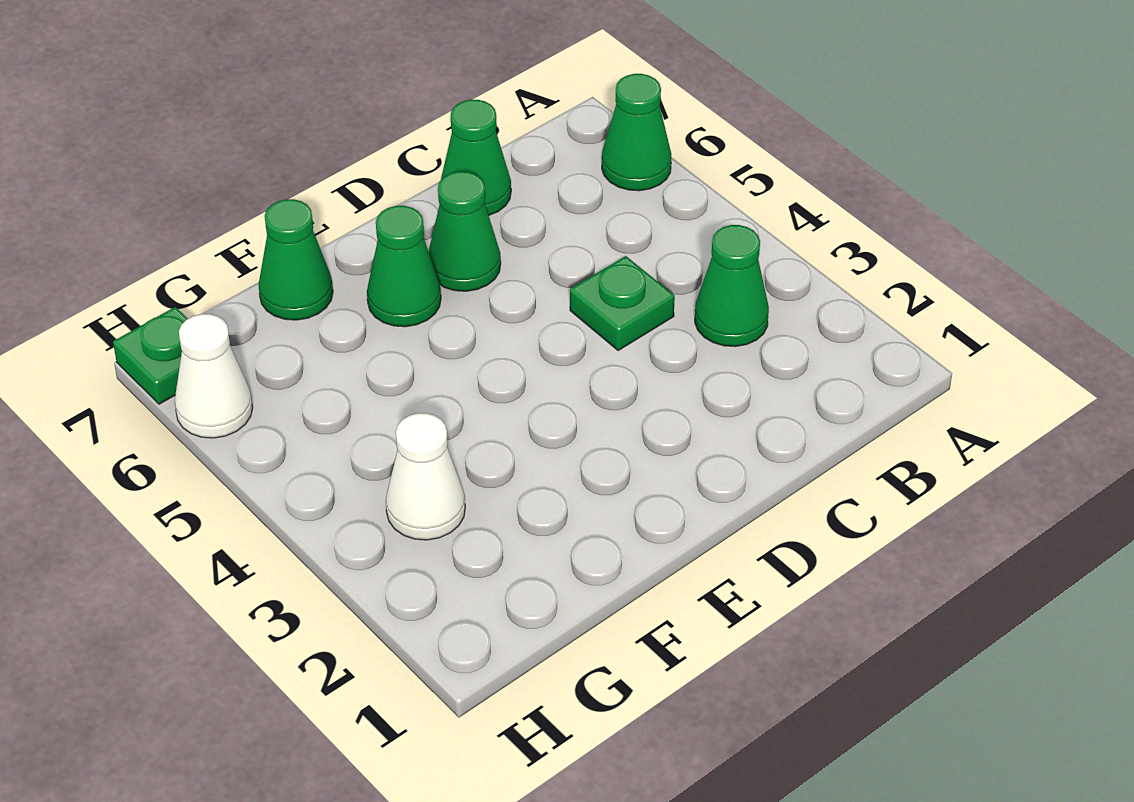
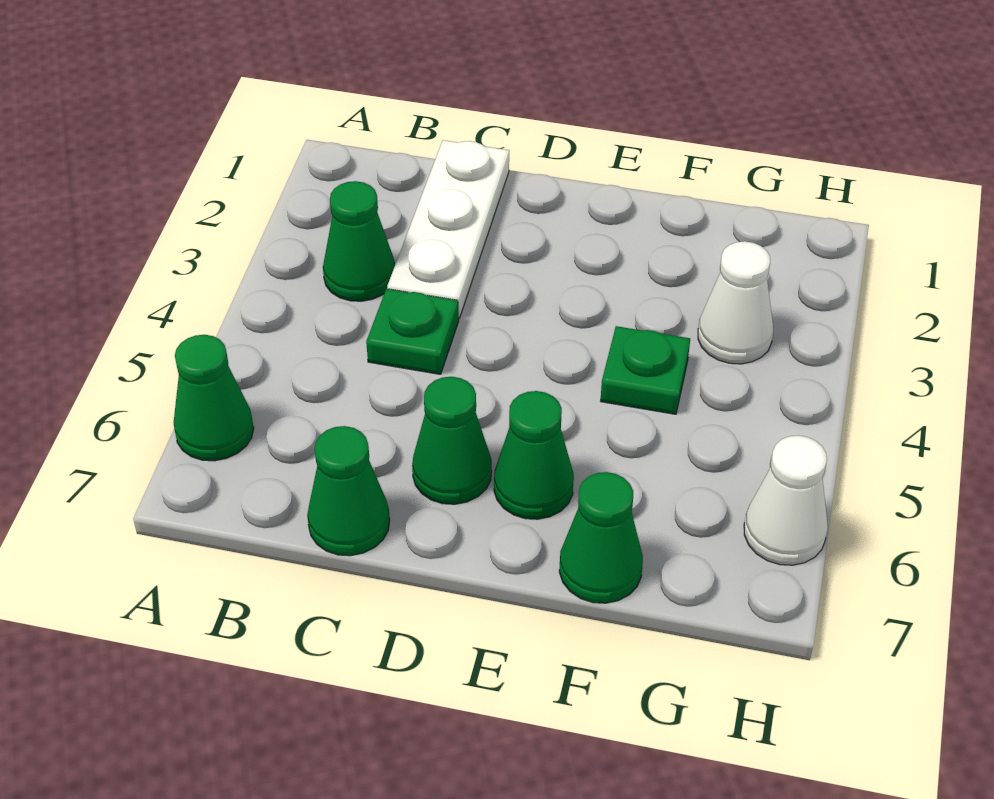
none -> white plate C1:C3 level 1
green plate H7 level 1 -> green plate F4 level 1

